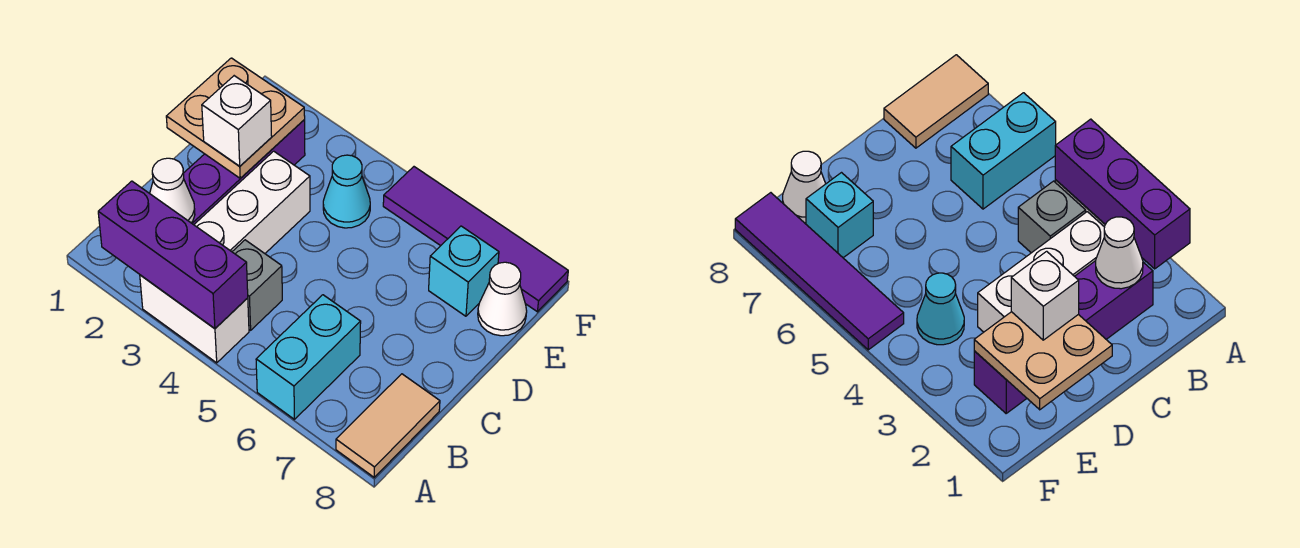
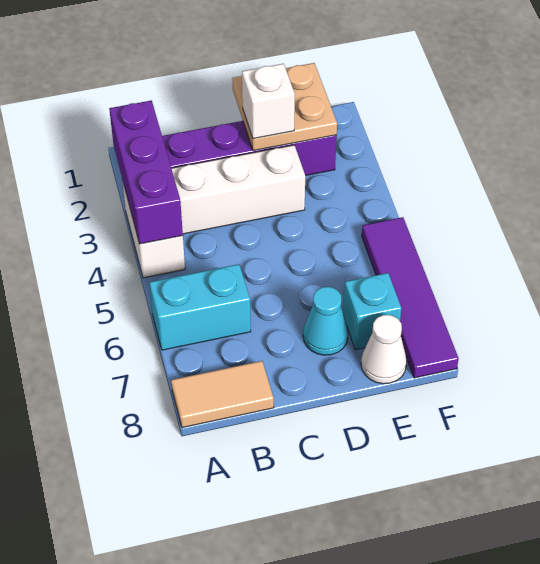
white cone B2 level 2 -> none
grey brick B4 level 1 -> none
cyan cone E4 level 1 -> cyan cone D7 level 1

